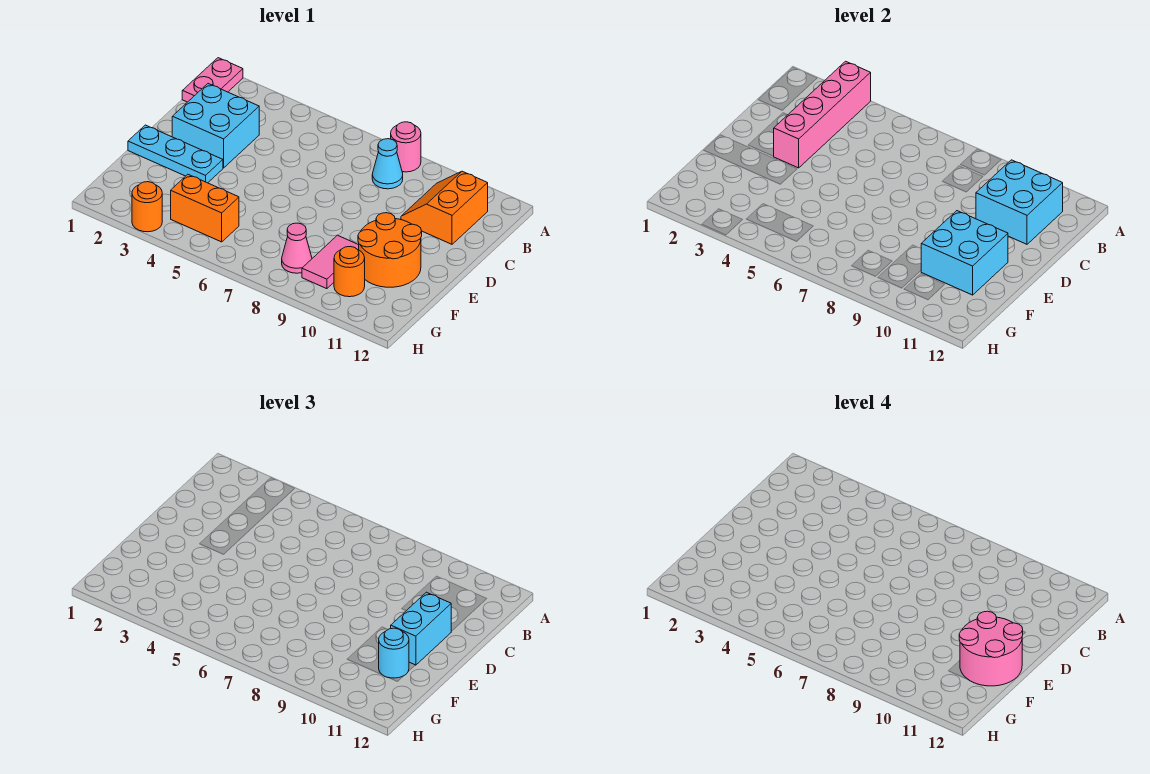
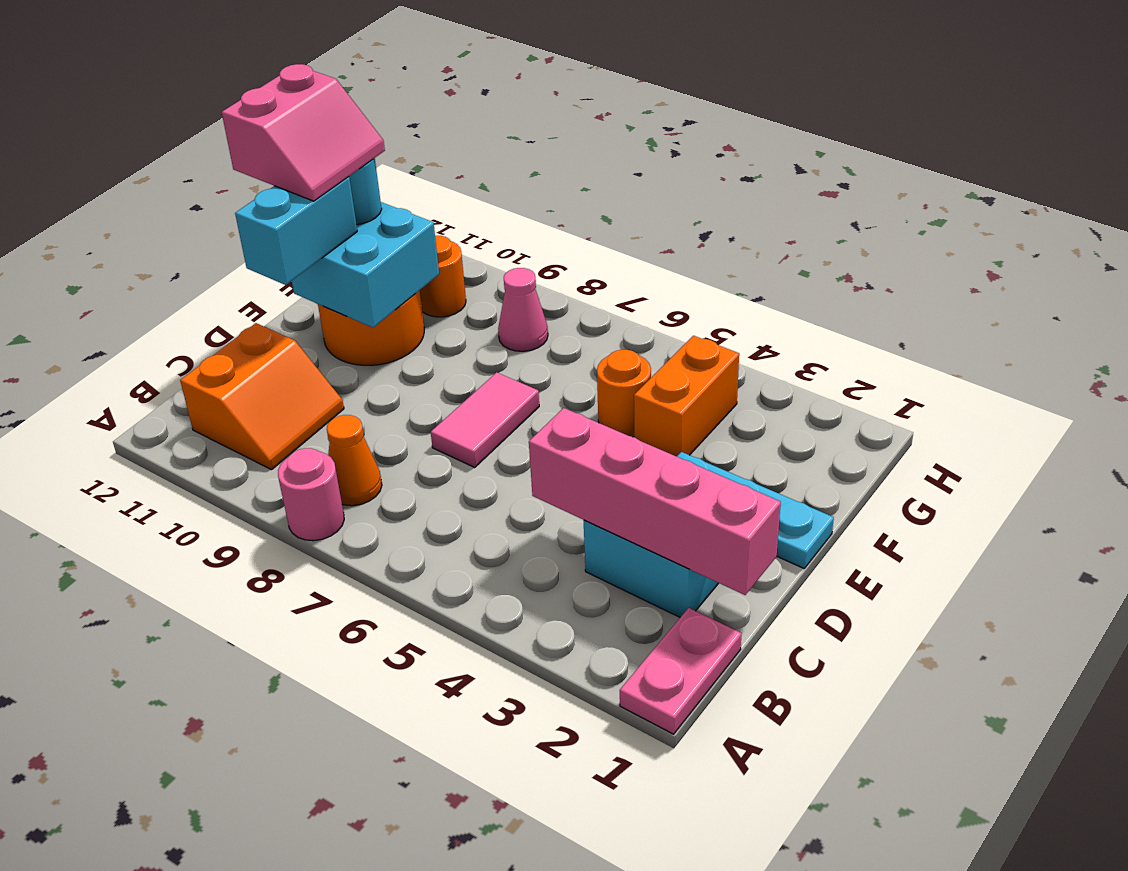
pink brick A3:D3 level 2 -> pink brick C1:C4 level 2
cyan cone B8 level 1 -> orange cone B8 level 1
cyan brick B10:C11 level 2 -> none
pink round brick E11:F12 level 4 -> pink slope E11:F12 level 4 top 12
pink tile F9:G9 level 1 -> pink tile D7:E7 level 1
orange brick G4:G5 level 1 -> orange brick F4:G4 level 1
orange round brick H3 level 1 -> orange round brick F5 level 1

